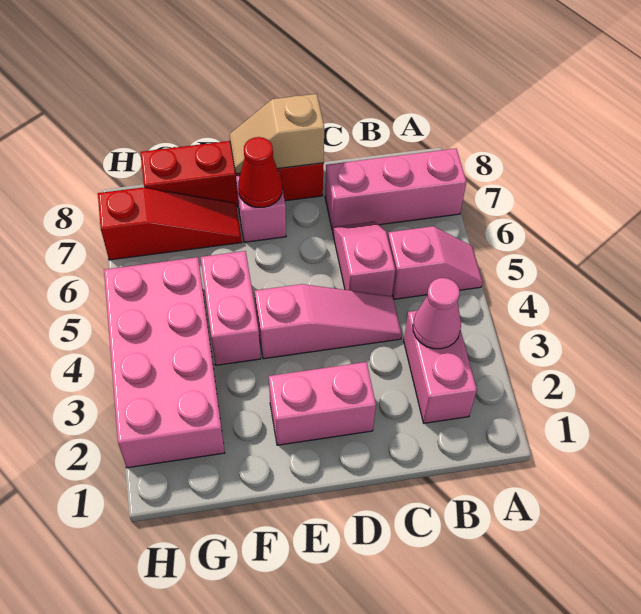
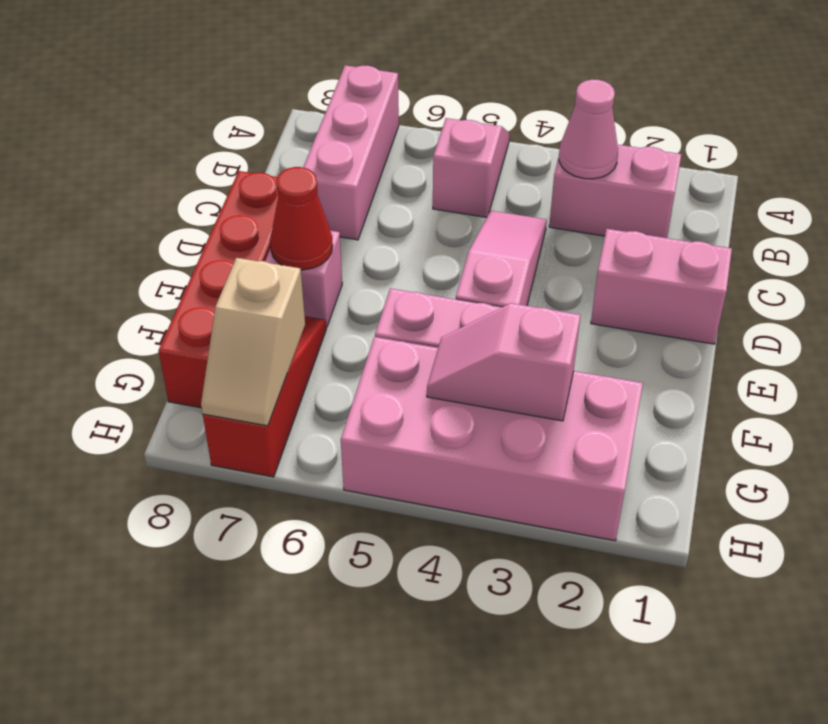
pink slope C5:C6 level 1 top 5 -> pink slope G3:G4 level 2 top 3
pink brick D2:E2 level 1 -> pink brick D1:D2 level 1
tan slope D8:E8 level 2 top D -> tan slope G7:H7 level 2 top G

